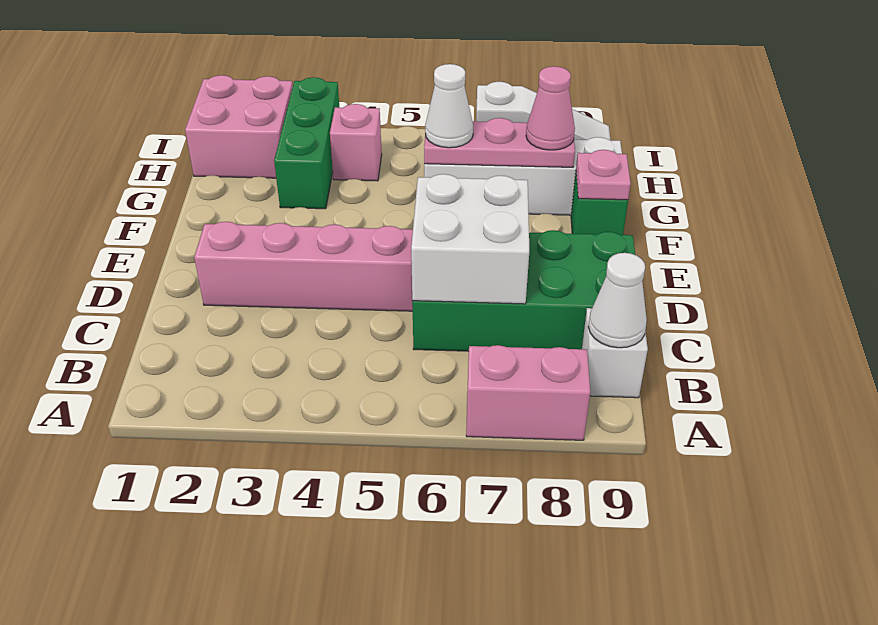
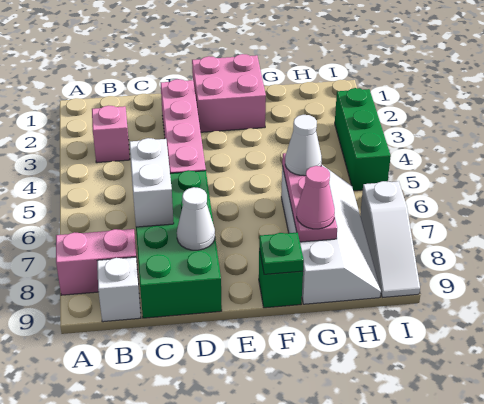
pink brick A7:A8 level 1 -> pink brick A8:B8 level 1
white cone B9 level 2 -> white cone D8 level 2
white brick C6:D7 level 2 -> white brick C6:C7 level 2
pink plate F9 level 2 -> green plate F9 level 2
green brick G3:I3 level 1 -> green brick I3:I5 level 1
pink brick H1:I2 level 1 -> pink brick E1:F2 level 1
pink brick H4 level 1 -> pink brick B3 level 1

